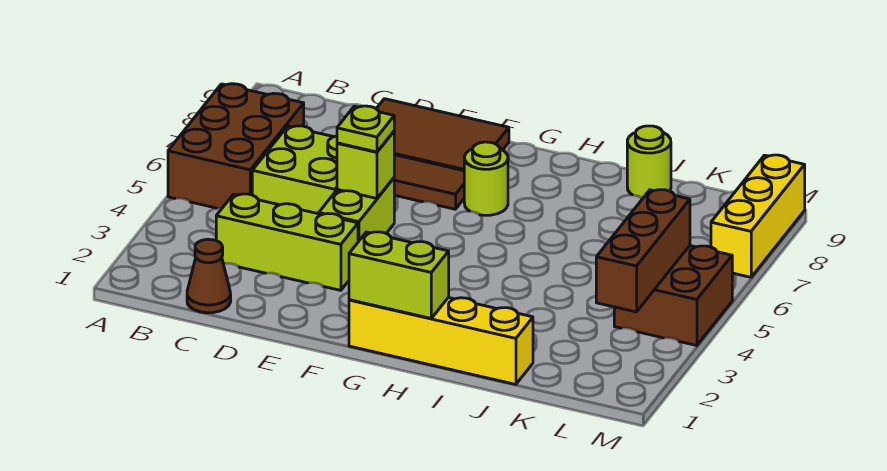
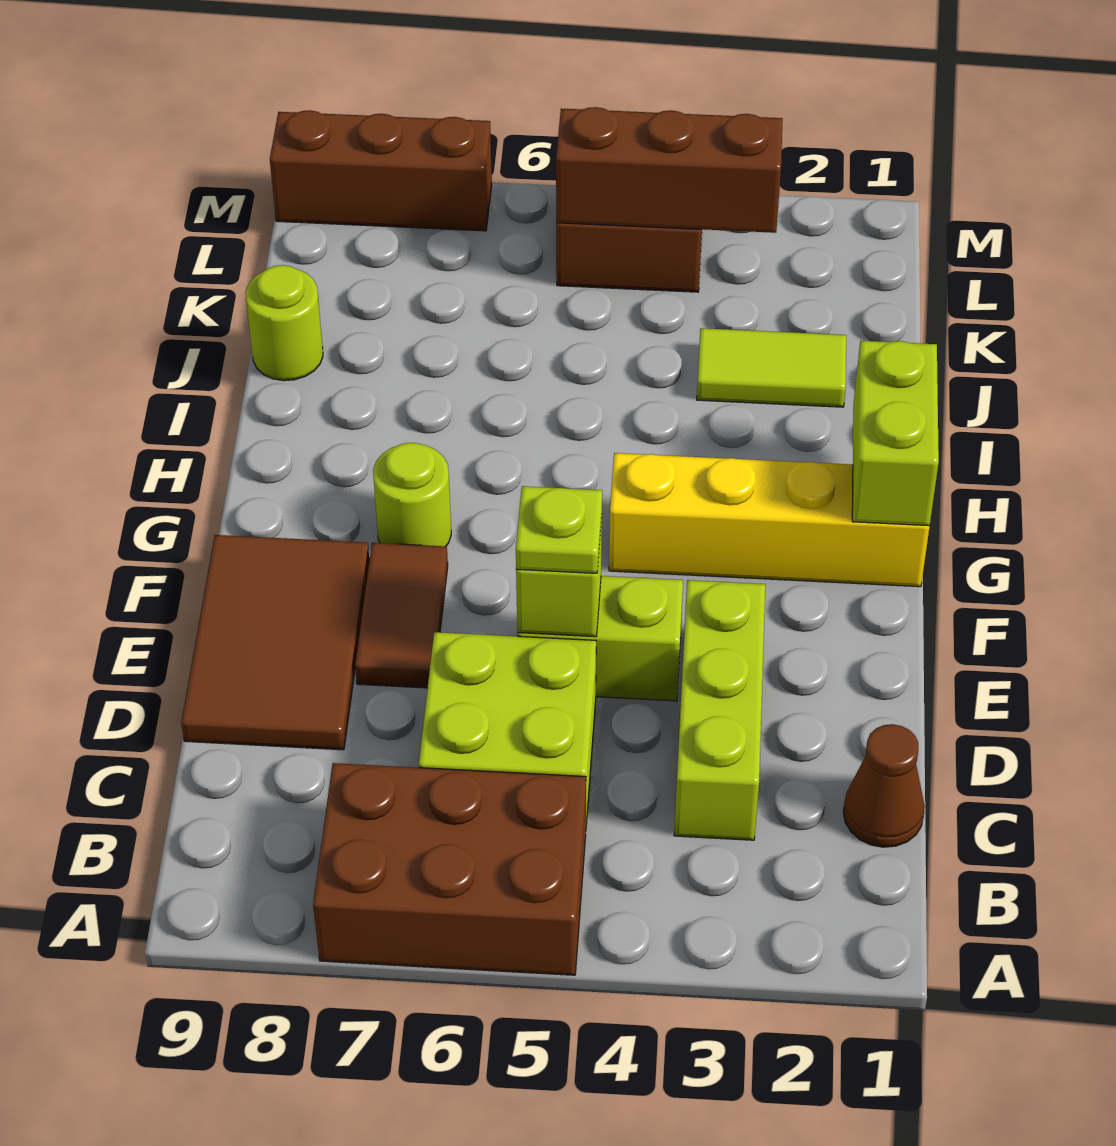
yellow brick G1:J1 level 1 -> yellow brick G1:G4 level 1
none -> lime tile J2:J3 level 1
yellow brick M7:M9 level 1 -> brown brick M7:M9 level 1

